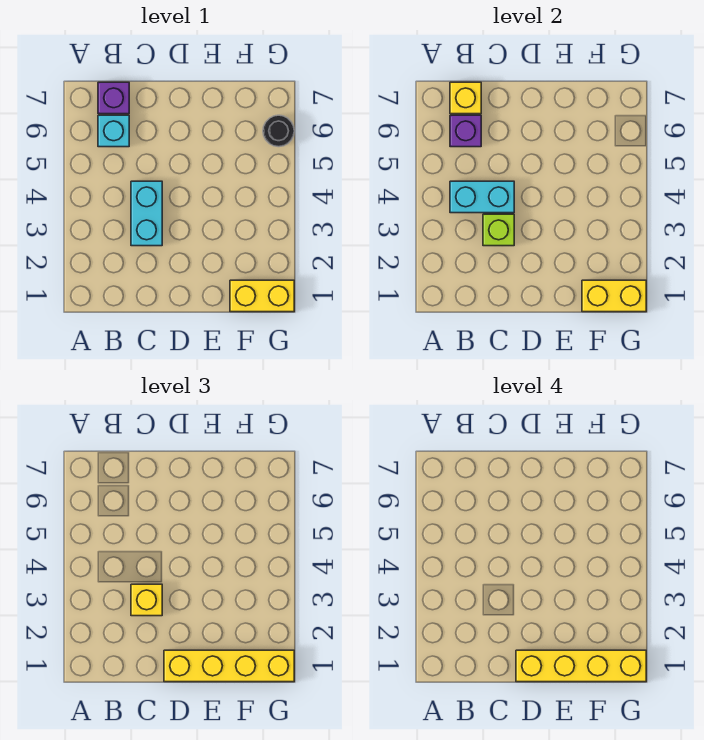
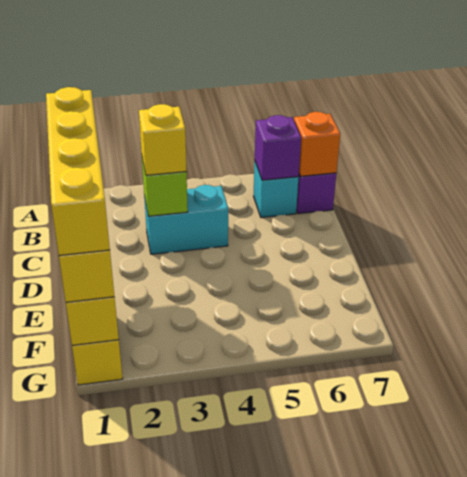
cyan brick B4:C4 level 2 -> none
yellow brick B7 level 2 -> orange brick B7 level 2
black round brick G6 level 1 -> none

